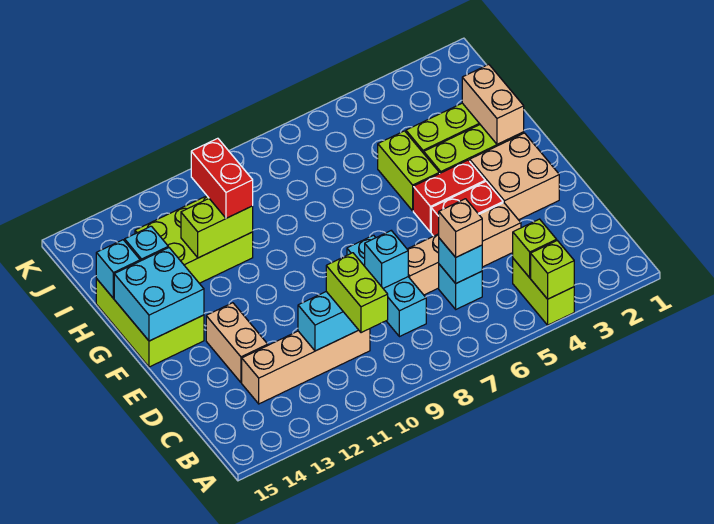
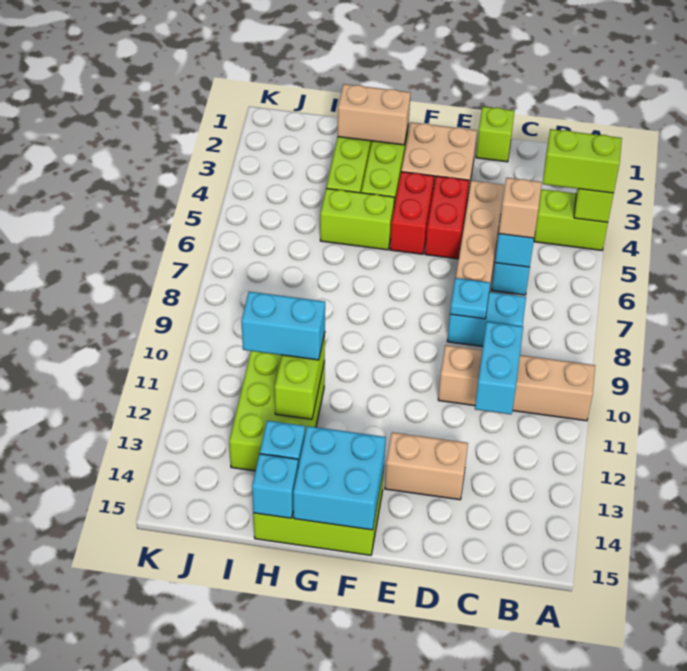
lime brick B4 level 2 -> lime brick D1 level 1
lime brick B10:C10 level 3 -> lime brick A4:B4 level 3
cyan brick C8:E8 level 1 -> cyan brick C8:D8 level 1
tan brick C10:C13 level 1 -> tan brick A10:D10 level 1
cyan brick D8 level 2 -> cyan plate D8 level 2
red brick H11:I11 level 3 -> cyan brick H11:I11 level 3

